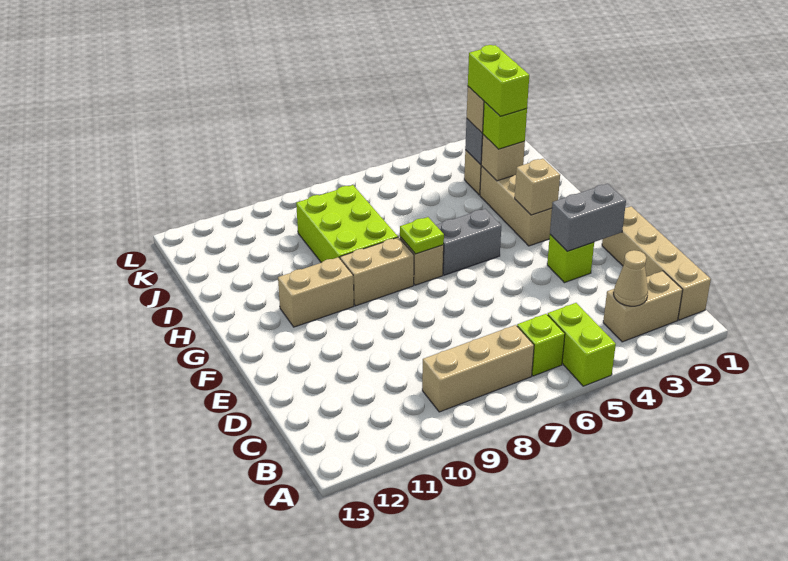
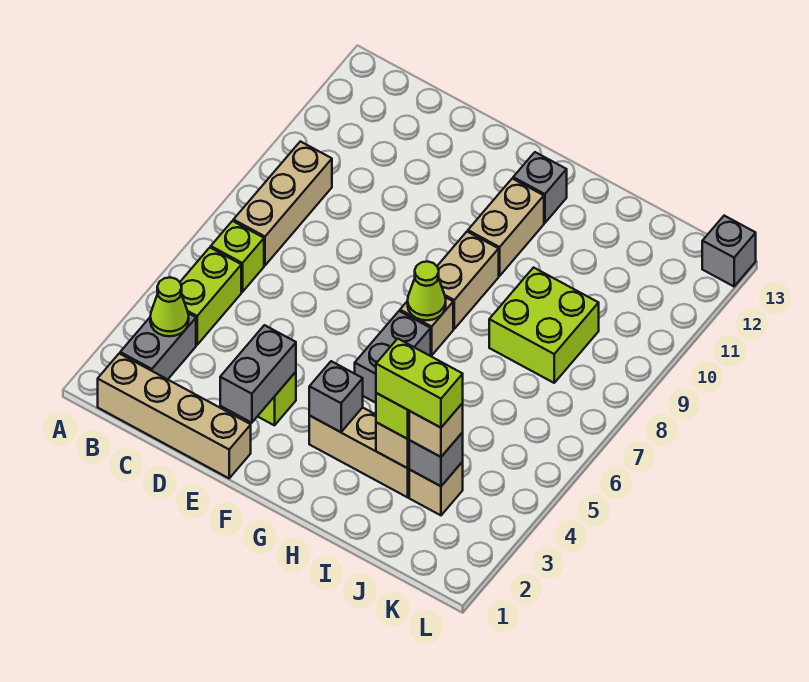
lime brick A5:B5 level 1 -> lime brick B4:B5 level 1
tan brick B2:B3 level 1 -> grey brick B2:B3 level 1
tan cone B3 level 2 -> lime cone B3 level 2
tan brick G3 level 2 -> grey brick G3 level 2
lime plate G7 level 2 -> lime cone G7 level 2
none -> grey brick G12 level 1
lime brick H8:J9 level 1 -> lime brick I8:J9 level 1
none -> grey brick L13 level 1

